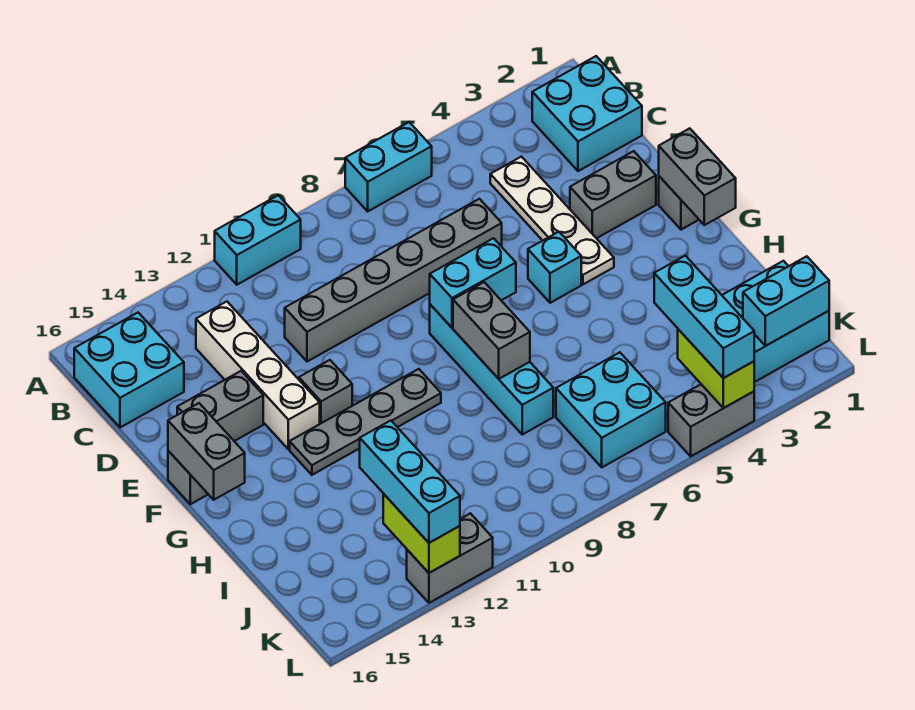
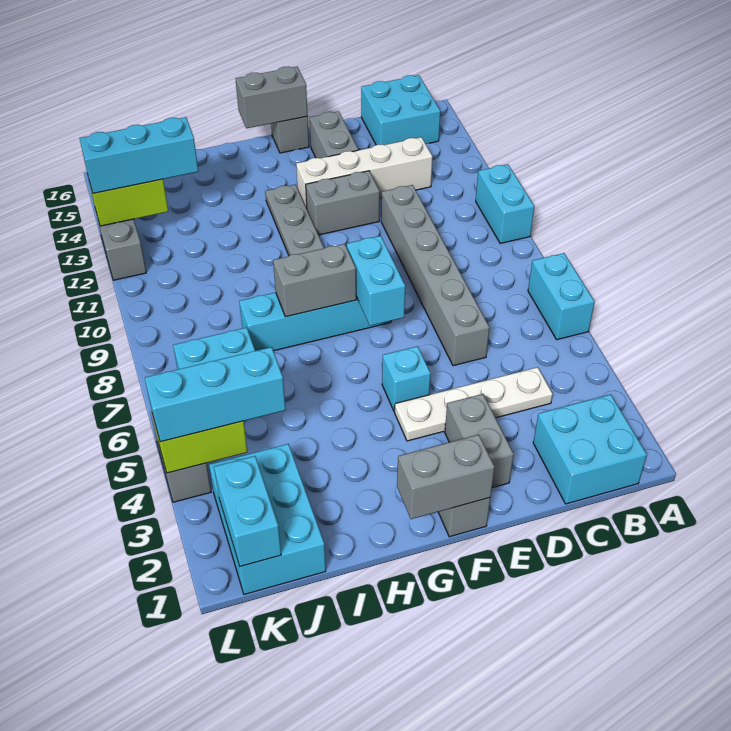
grey brick F12 level 1 -> grey brick E12:F12 level 1

